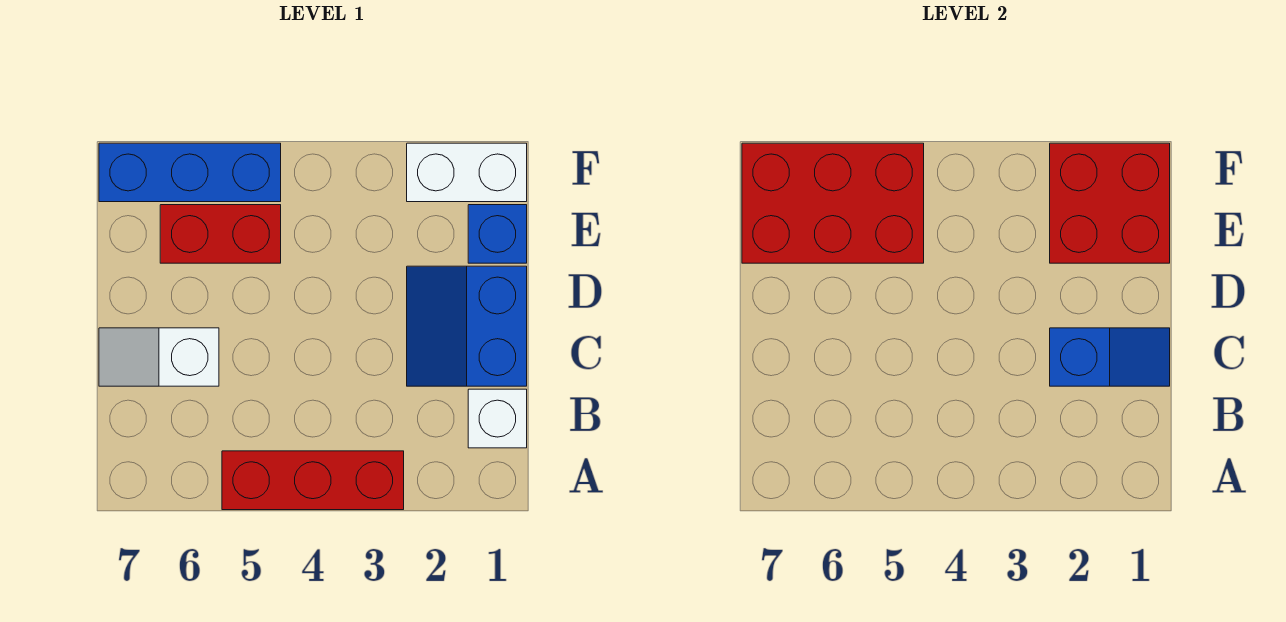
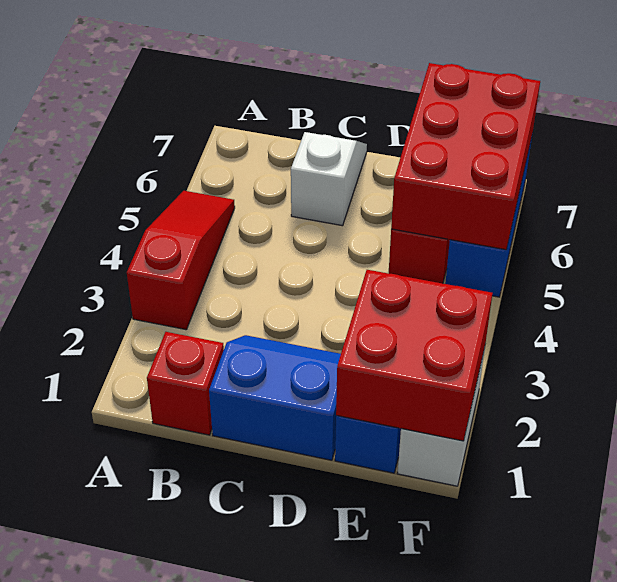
red brick A3:A5 level 1 -> red slope A3:A5 level 1 top 3
white brick B1 level 1 -> red brick B1 level 1
blue slope C1:C2 level 2 top 2 -> none

